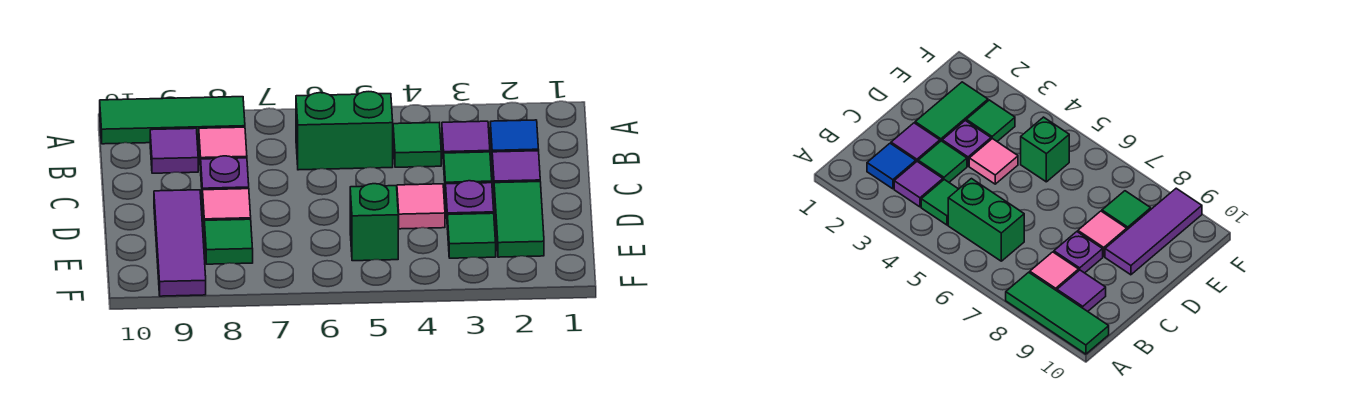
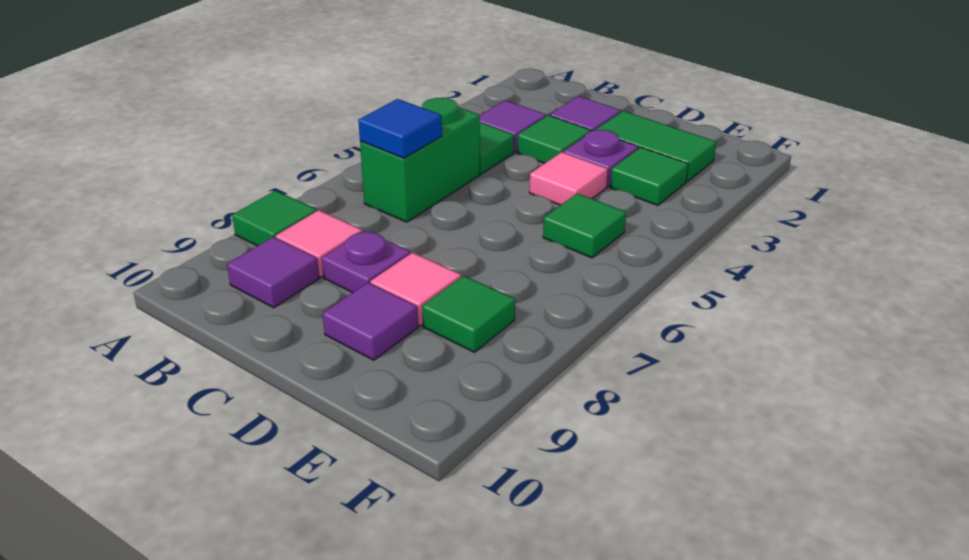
green tile A8:A10 level 1 -> green tile A8 level 1
blue tile B2 level 1 -> blue tile B6 level 2
purple tile D9:F9 level 1 -> purple tile D9 level 1
green brick E5 level 1 -> green tile E5 level 1

